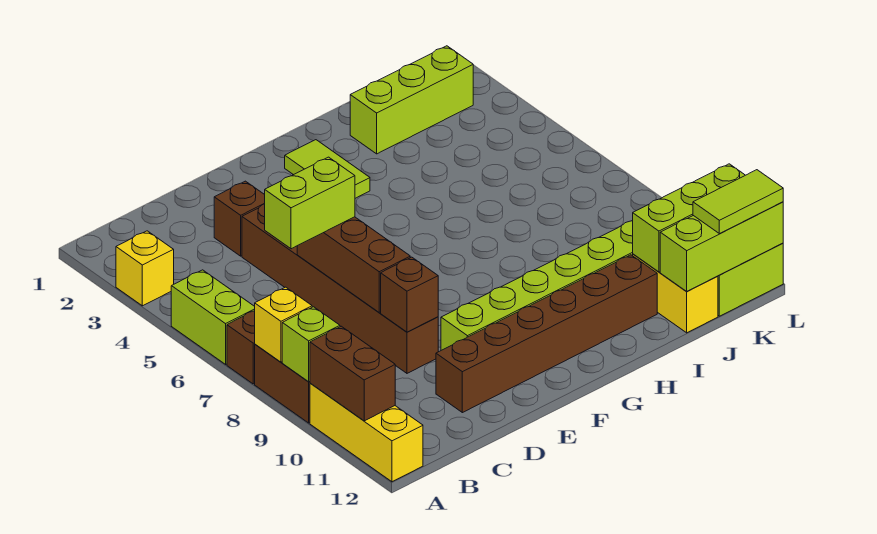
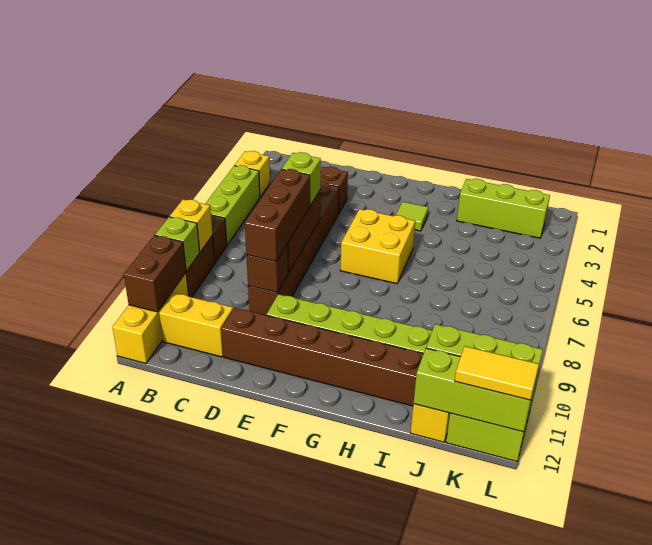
lime brick A5:A6 level 1 -> lime brick A4:A6 level 1
none -> yellow brick B11:C11 level 1
lime brick C6:D6 level 3 -> lime brick D6 level 3
none -> brown brick D7:D9 level 3
none -> yellow brick F5:G6 level 1
lime tile G2:G3 level 1 -> lime tile G3 level 1
lime tile K12:L12 level 3 -> yellow tile K12:L12 level 3

